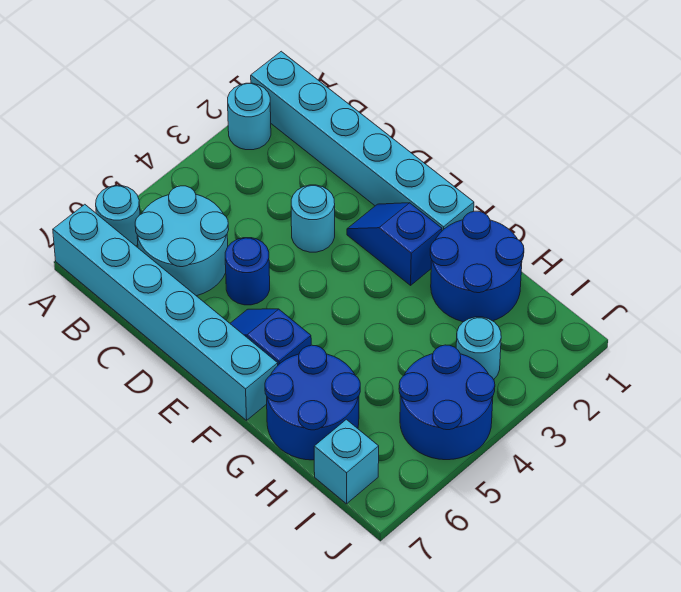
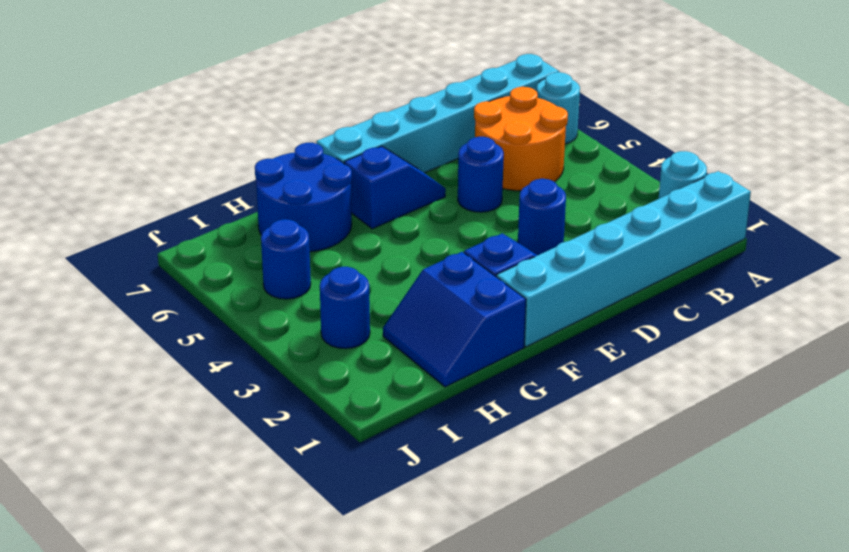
cyan round brick B5:C6 level 1 -> orange round brick B5:C6 level 1
cyan round brick D3 level 1 -> blue round brick D3 level 1
blue round brick G1:H2 level 1 -> blue slope G1:H2 level 1 top G
cyan round brick I3 level 1 -> blue round brick I3 level 1
blue round brick I4:J5 level 1 -> blue round brick I5 level 1
cyan brick I7 level 1 -> none

